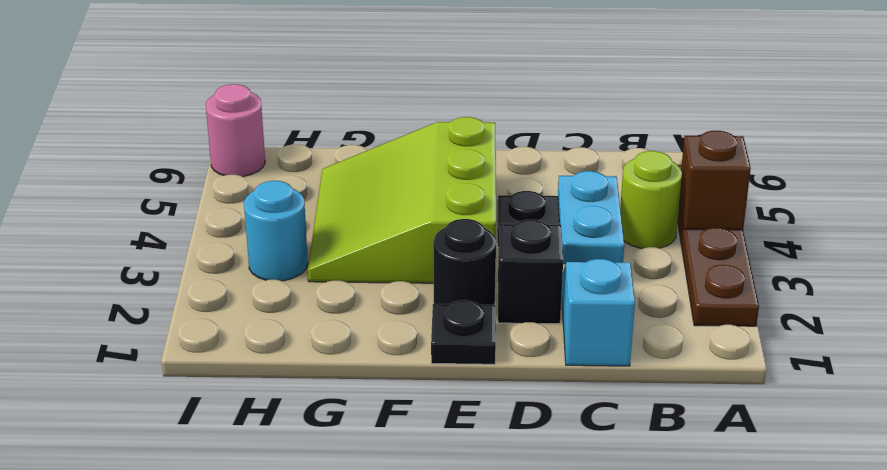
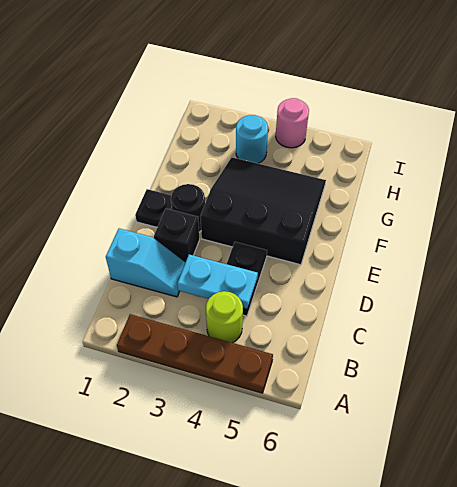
brown brick A4 level 2 -> none
lime slope E3:G5 level 1 top E -> black slope E3:G5 level 1 top E
pink round brick I6 level 1 -> pink round brick I4 level 1

